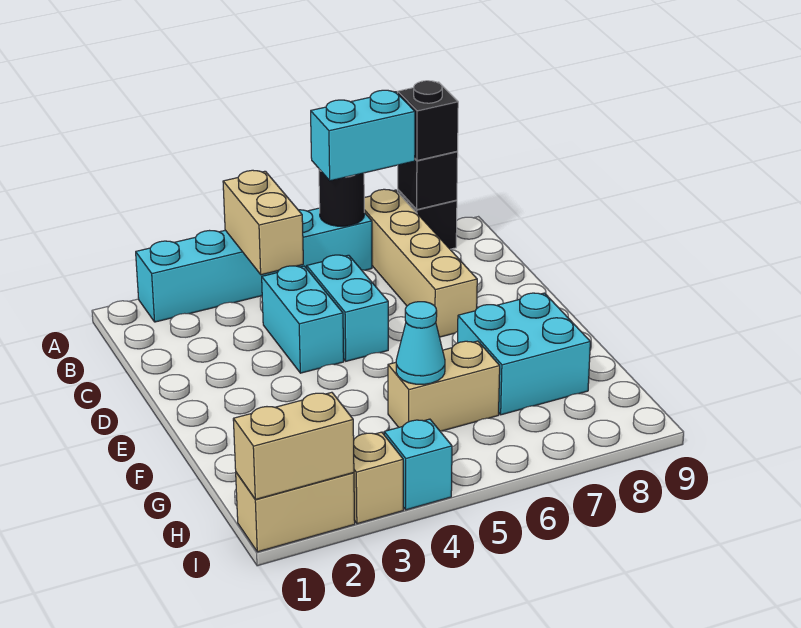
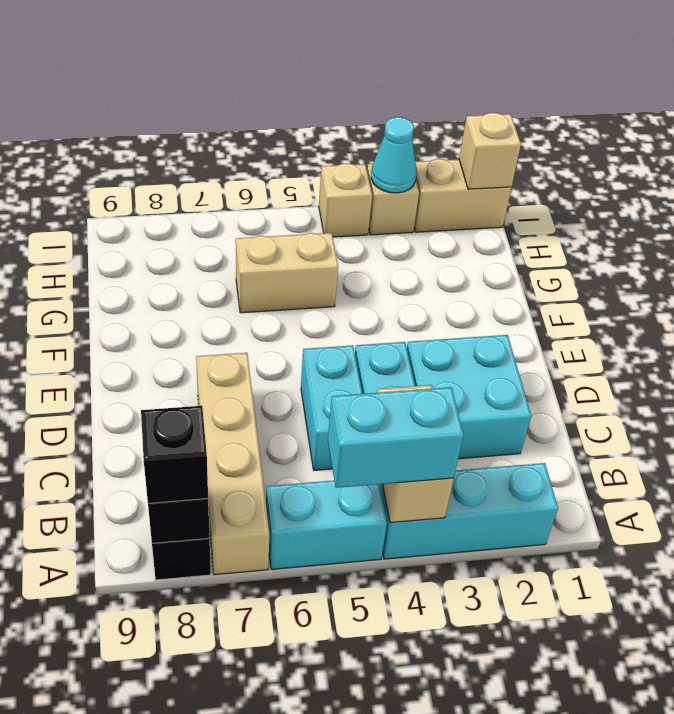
black round brick A6 level 2 -> none
cyan brick A6:A7 level 3 -> cyan brick A4:A5 level 3
cyan brick F7:G8 level 1 -> cyan brick C2:D3 level 1
cyan cone G5 level 2 -> cyan cone I3 level 2
tan brick I1:I2 level 2 -> tan brick I1 level 2
cyan brick I4 level 1 -> tan brick I4 level 1

